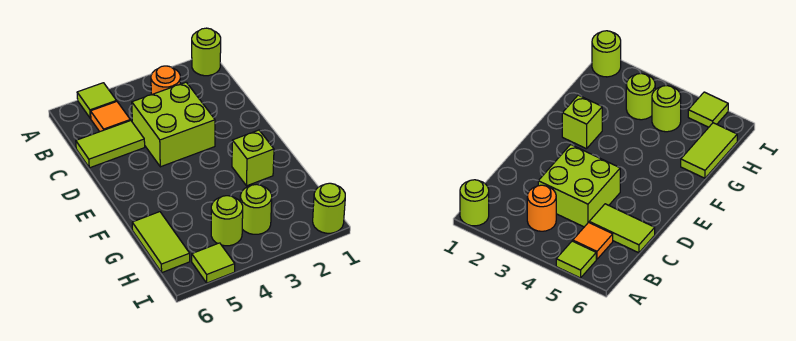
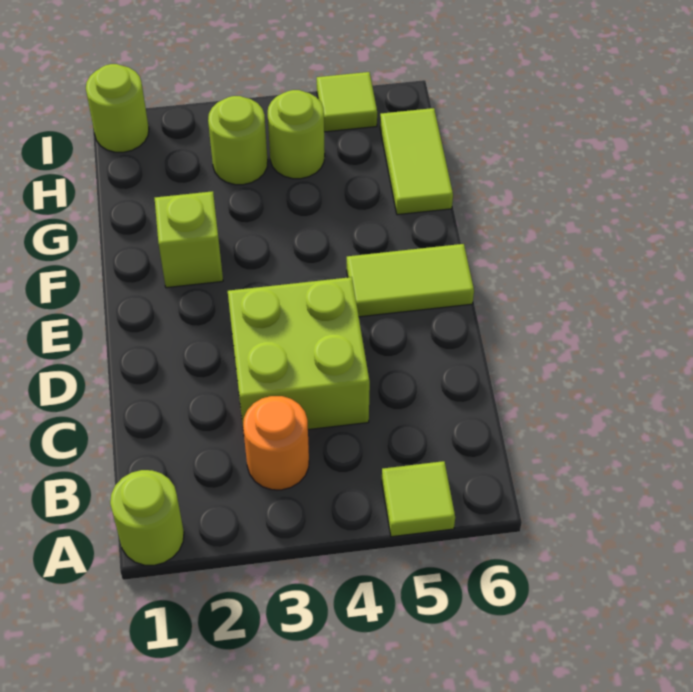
orange tile B5 level 1 -> none
lime tile C5:C6 level 1 -> lime tile E5:E6 level 1

